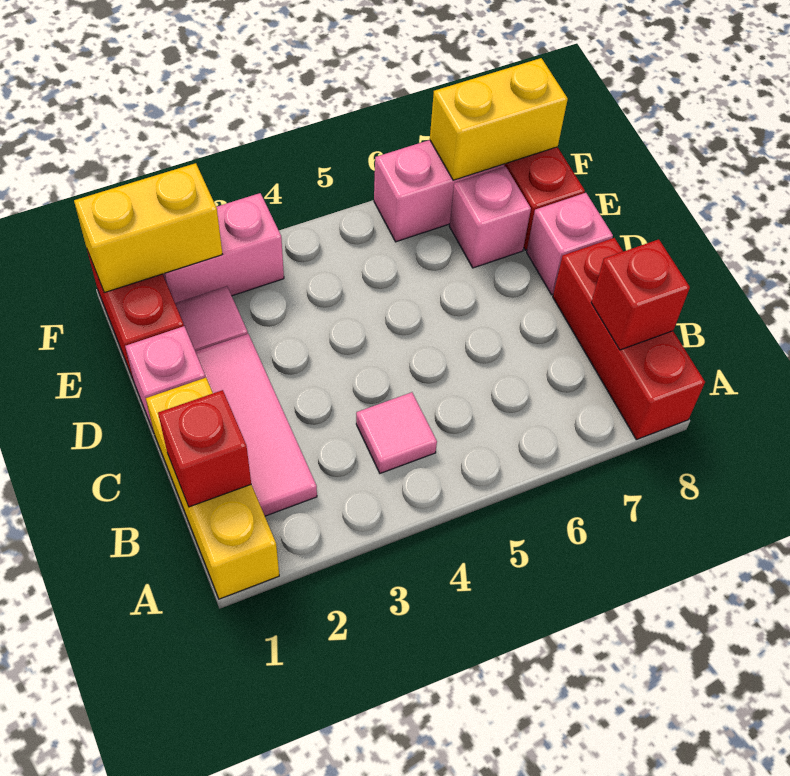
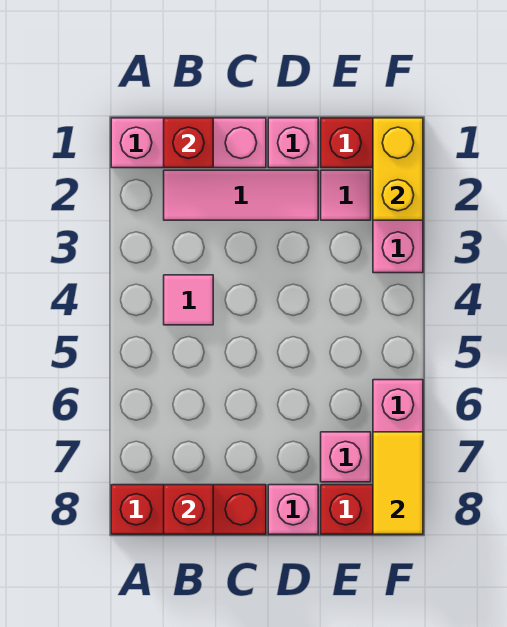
yellow brick A1:C1 level 1 -> pink brick A1:C1 level 1
yellow brick F7:F8 level 2 -> yellow tile F7:F8 level 2

